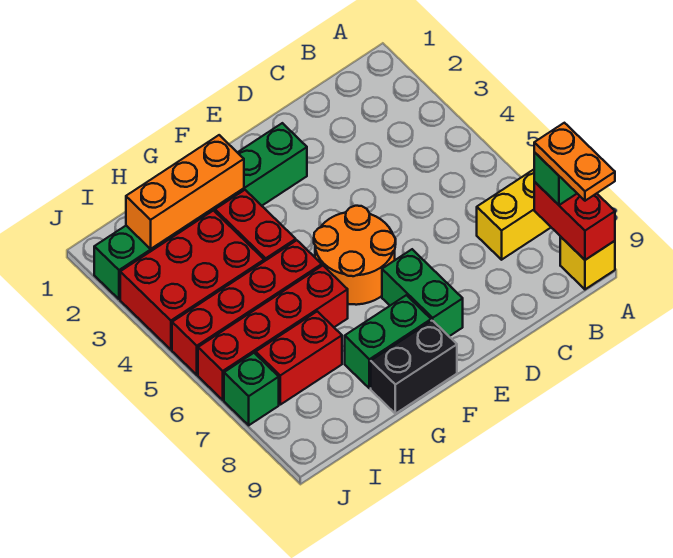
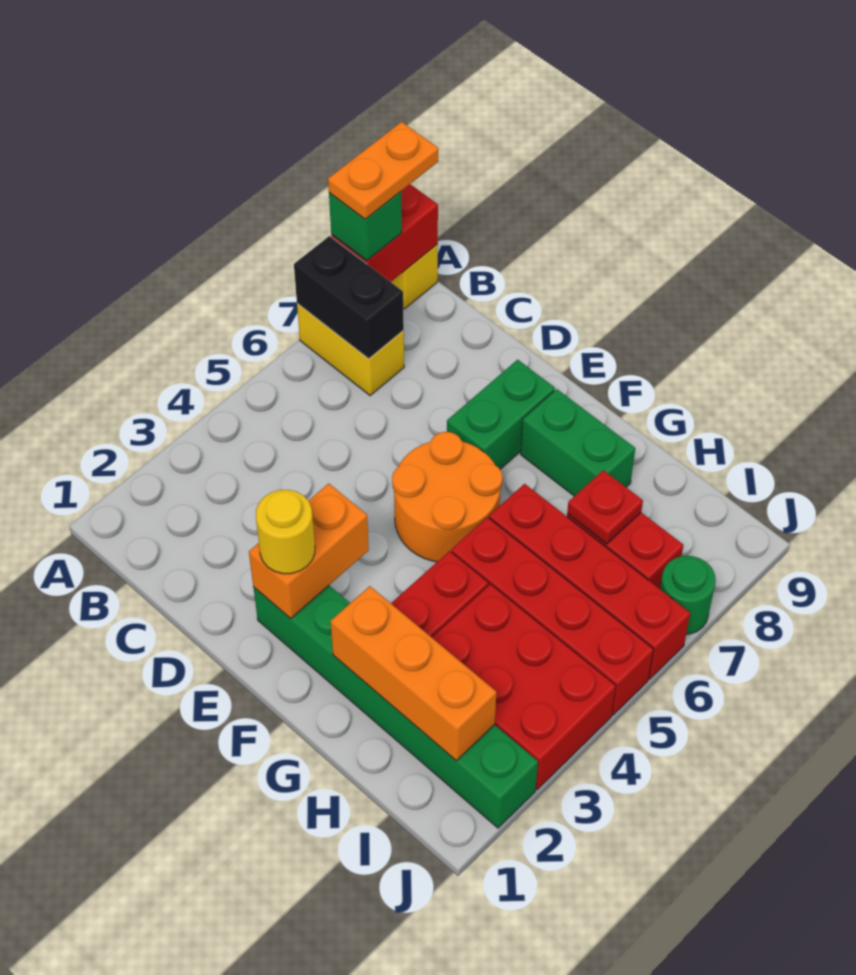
none -> orange brick E2:E3 level 2
none -> yellow round brick E2 level 3
black brick F9:G9 level 1 -> black brick A7:B7 level 2
none -> red plate H7 level 2
green brick J7 level 1 -> green round brick J7 level 1

